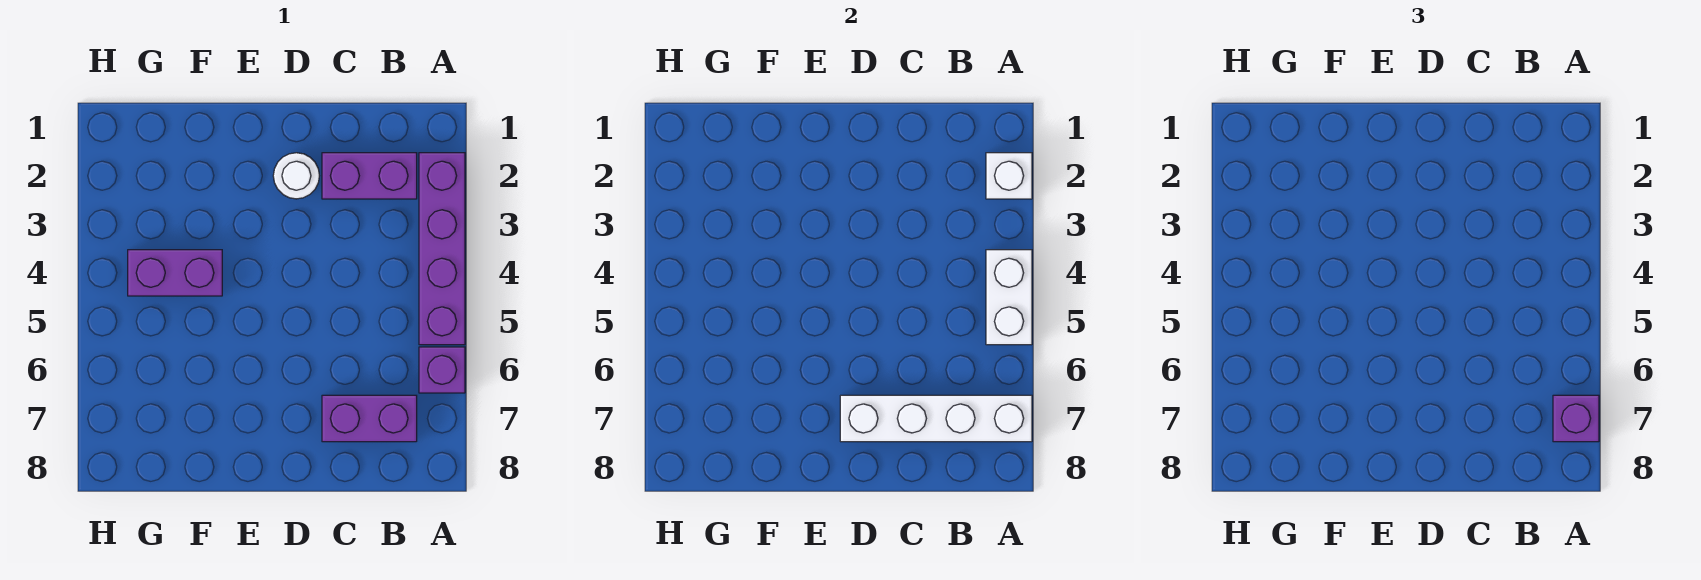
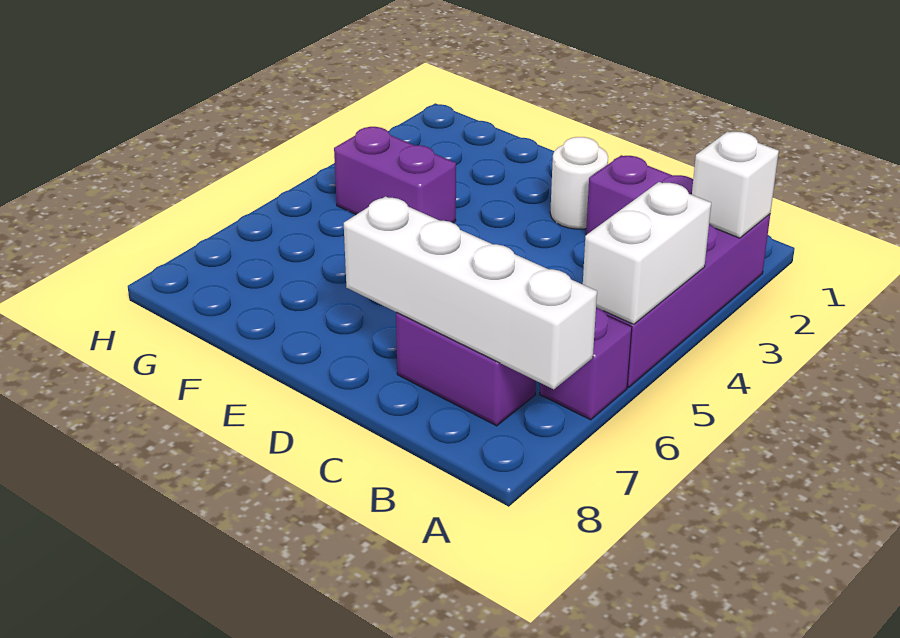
purple brick A7 level 3 -> none

